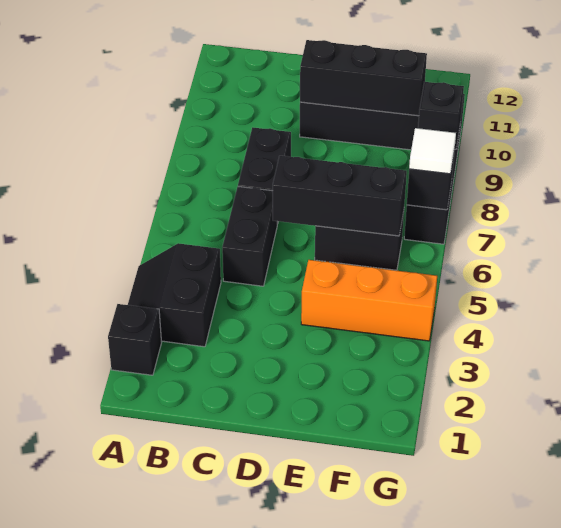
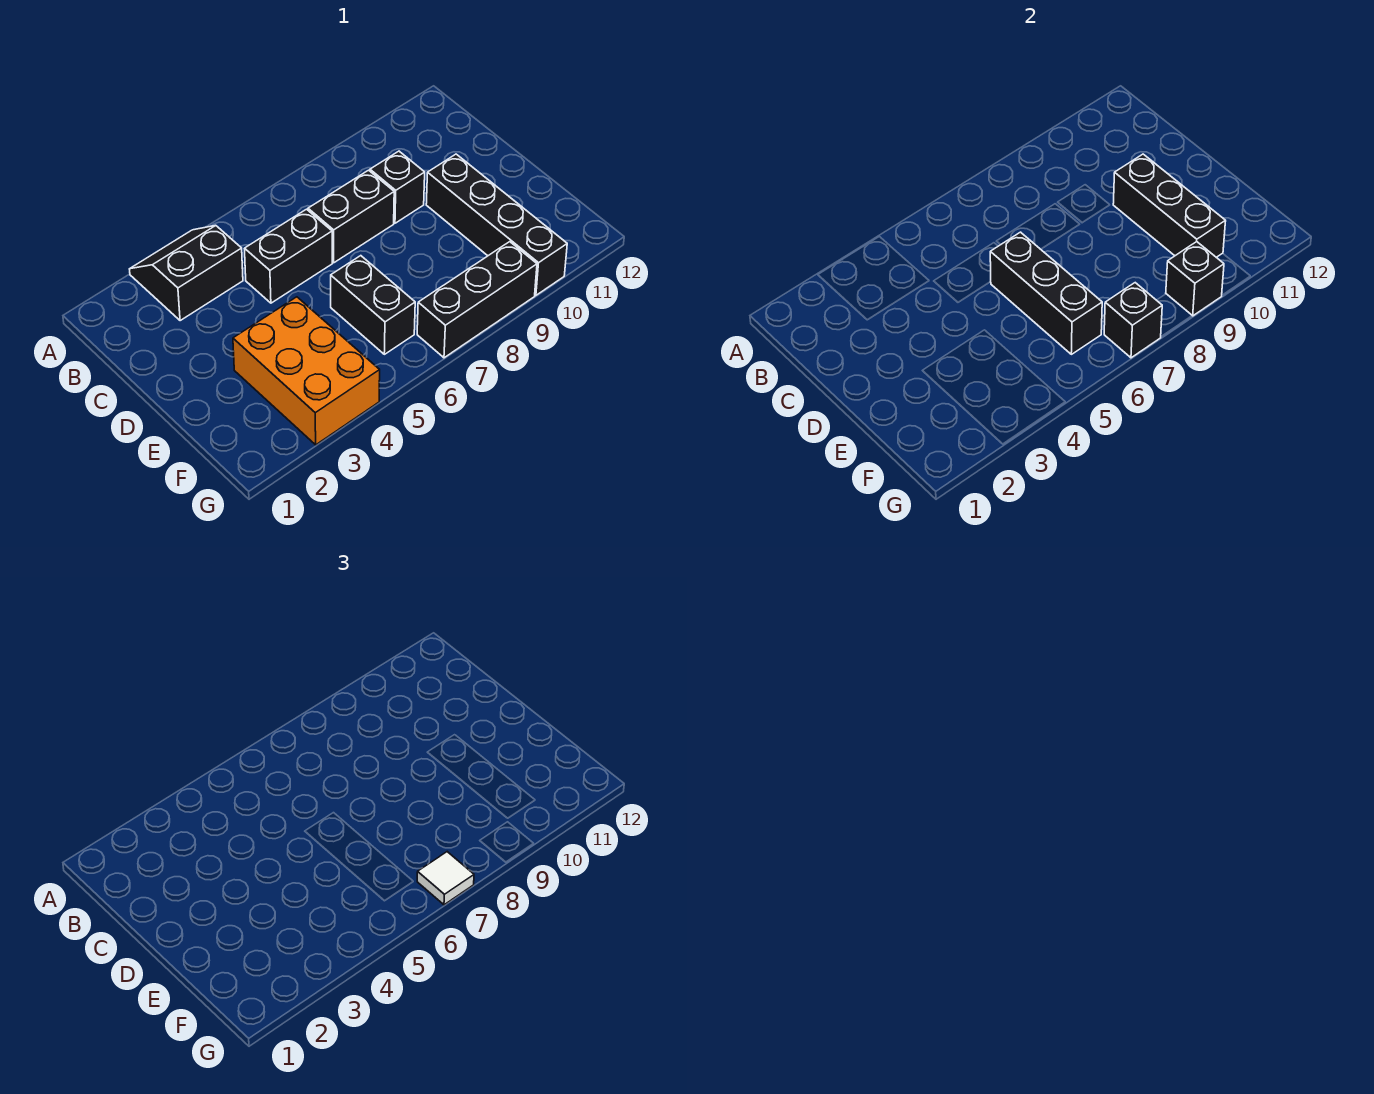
black brick A2 level 1 -> black brick C9 level 1
orange brick E4:G4 level 1 -> orange brick E3:G4 level 1

